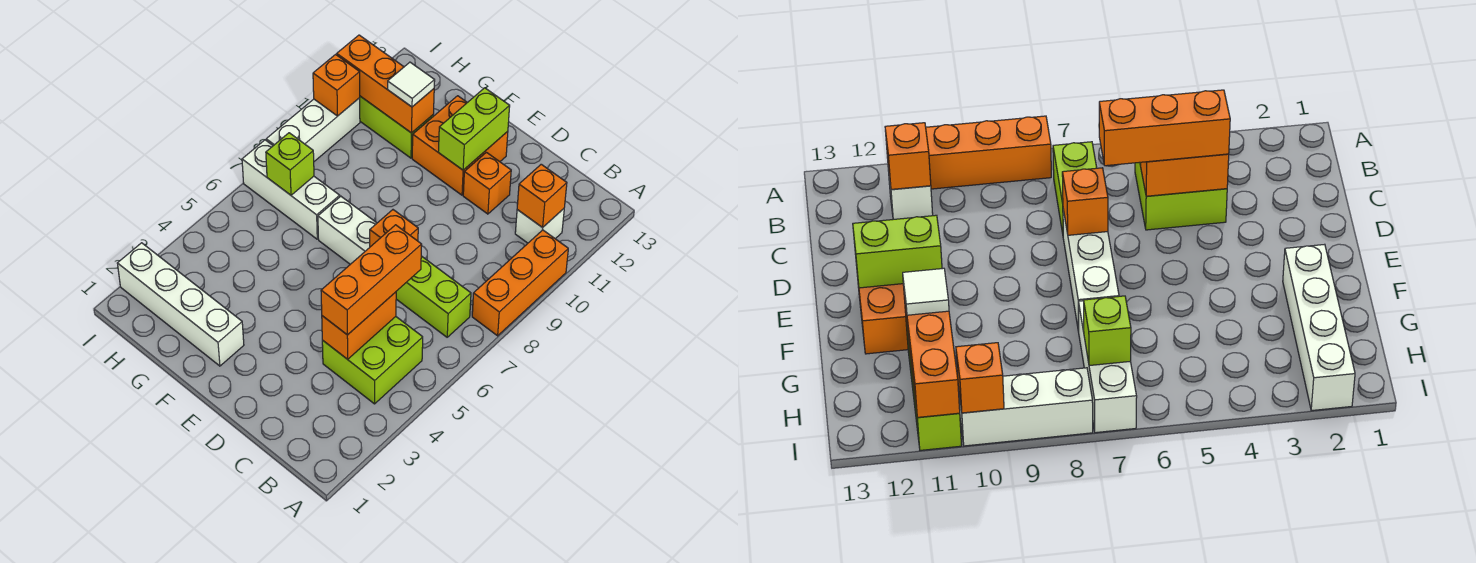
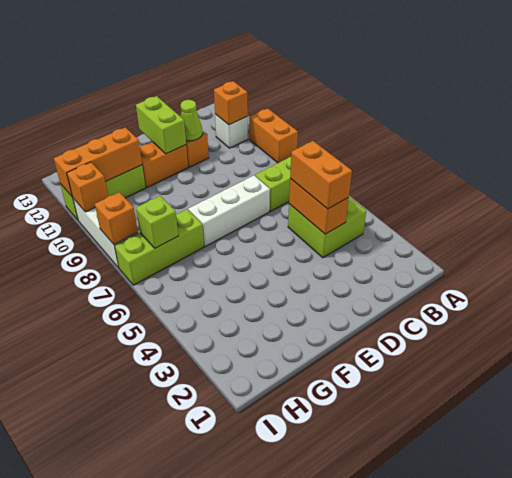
orange brick A8:A10 level 1 -> orange brick A9:A10 level 1
orange brick C4:C6 level 3 -> orange brick C4:C5 level 3
orange brick D7 level 2 -> orange brick I8 level 2
none -> lime cone D11 level 2
orange brick E11:F12 level 1 -> orange brick E11:F11 level 1
white brick F2:I2 level 1 -> none
white brick G7:I7 level 1 -> lime brick G7:I7 level 1
white tile G11 level 3 -> none

